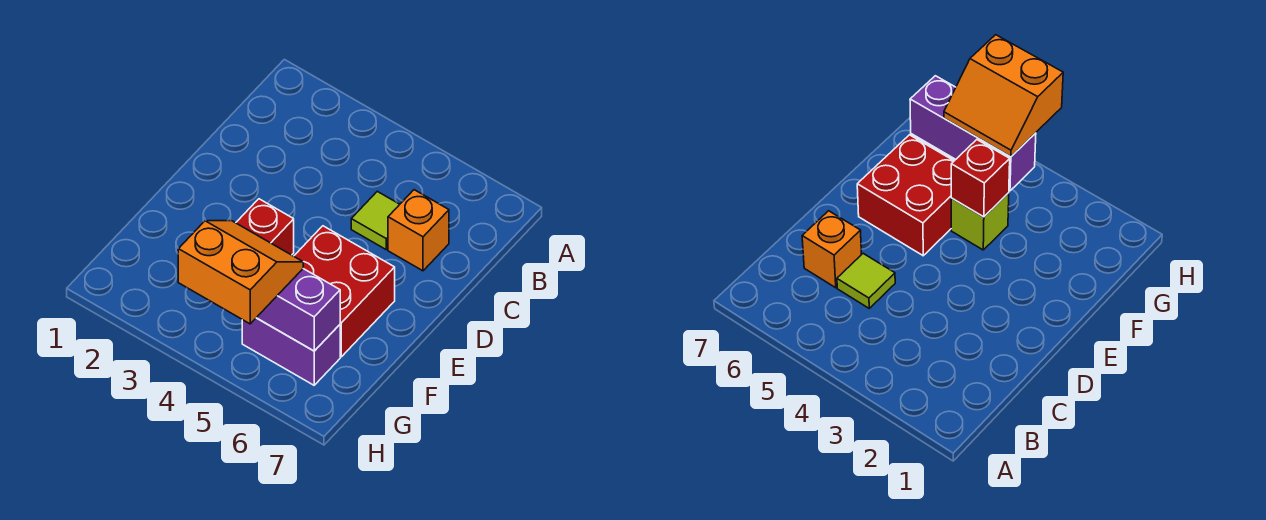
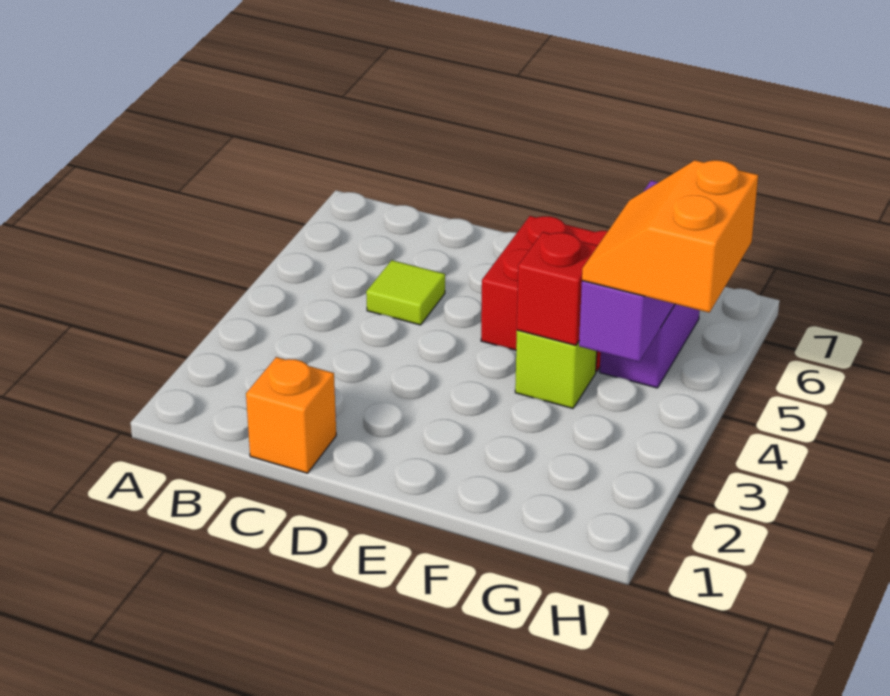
orange brick C6 level 1 -> orange brick C1 level 1

